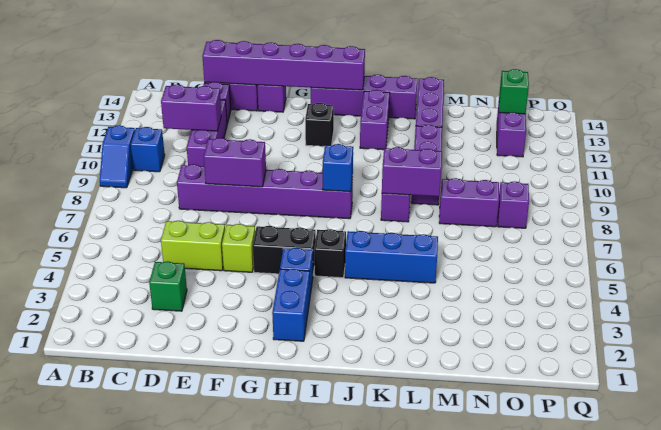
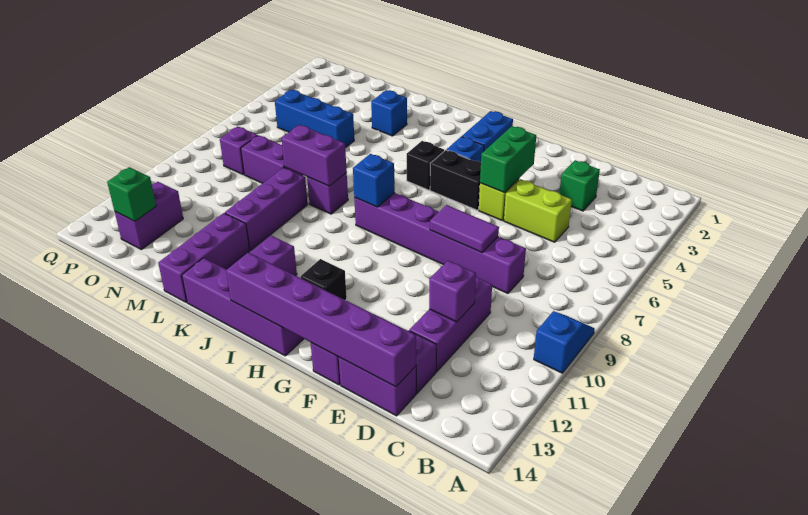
blue brick B10 level 1 -> blue brick L3 level 1
purple brick C11:D11 level 2 -> purple brick D11 level 2
purple brick E8:F8 level 2 -> purple tile E8:F8 level 2
none -> green brick F4:F5 level 2
blue brick J5:L5 level 1 -> blue brick M5:O5 level 1

